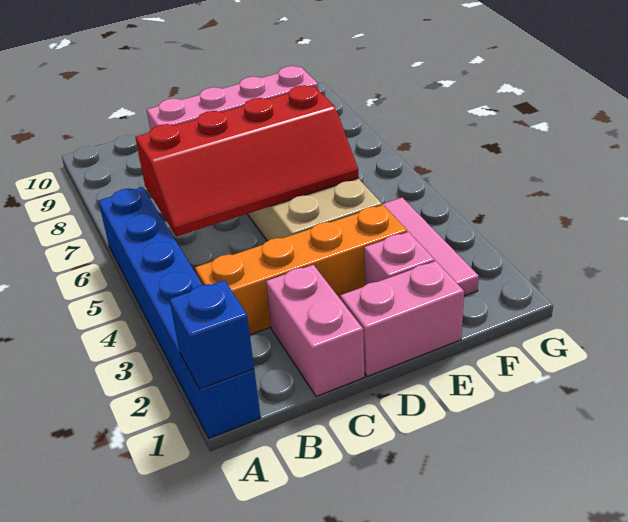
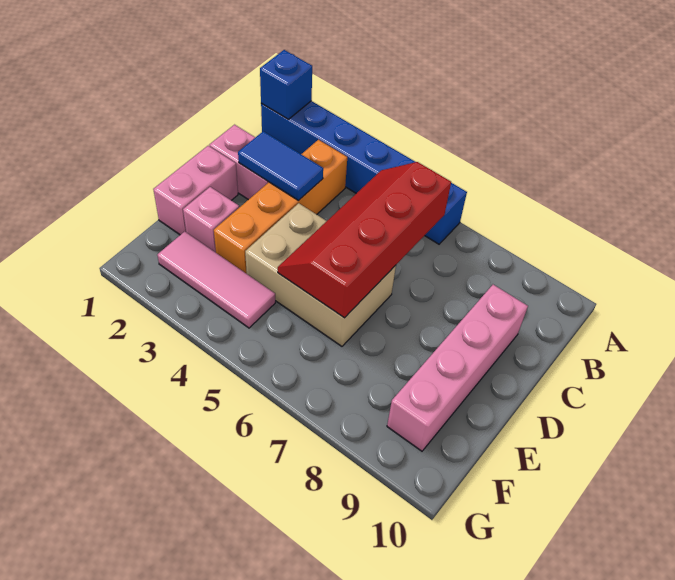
none -> blue tile C2:C3 level 2

